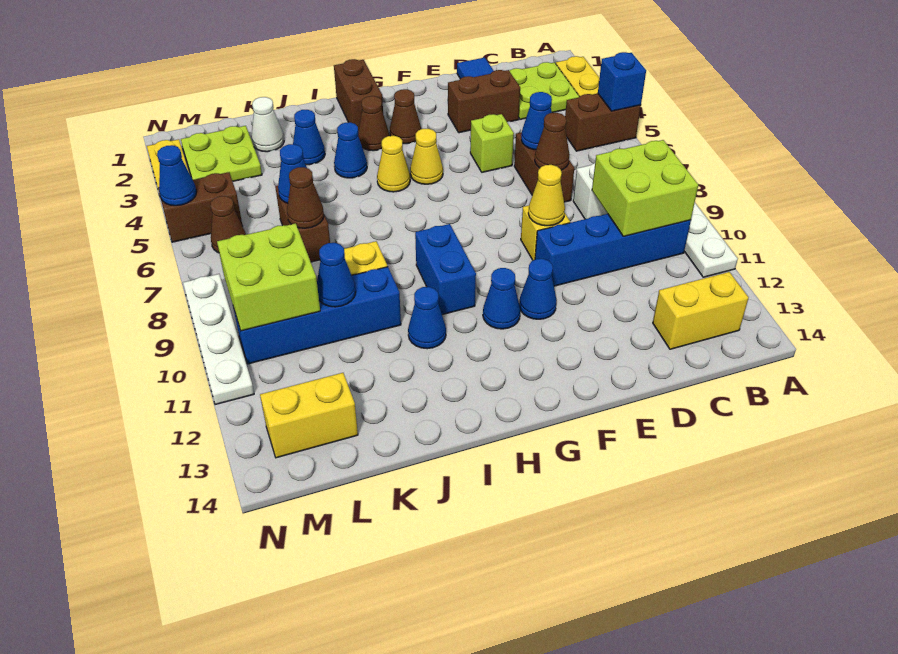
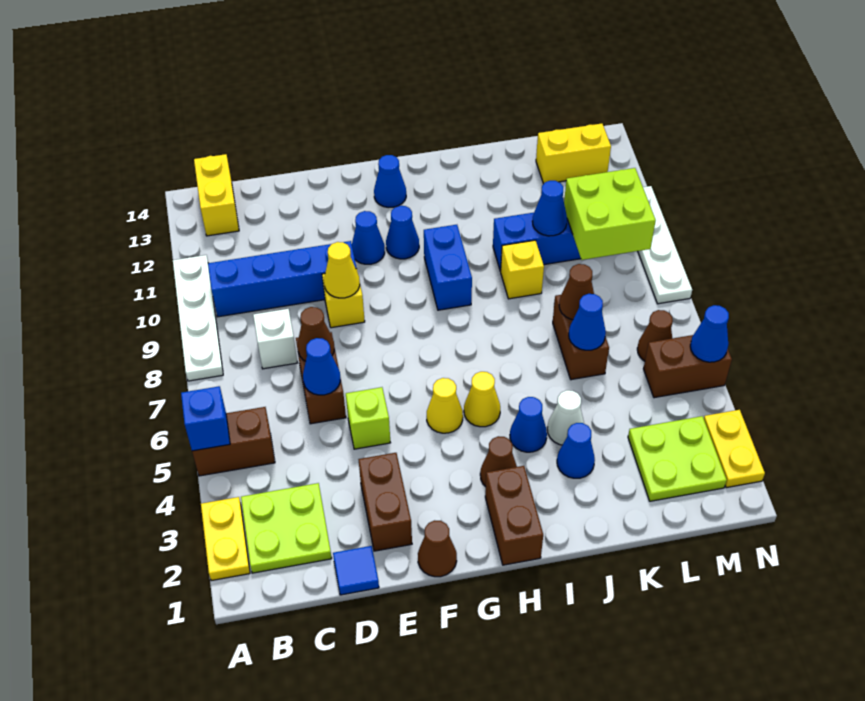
lime brick B9:C10 level 2 -> none
yellow brick B13:C13 level 1 -> yellow brick B13:B14 level 1
brown brick D3:E3 level 1 -> brown brick E2:E3 level 1
brown cone G3 level 1 -> brown cone F1 level 1
blue cone I11 level 1 -> blue cone G13 level 1
white cone K2 level 1 -> white cone J4 level 1

